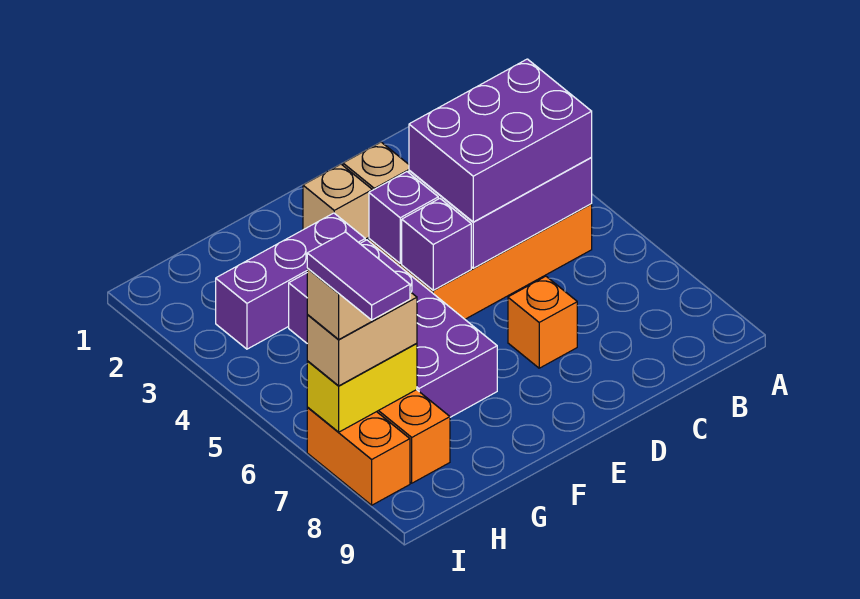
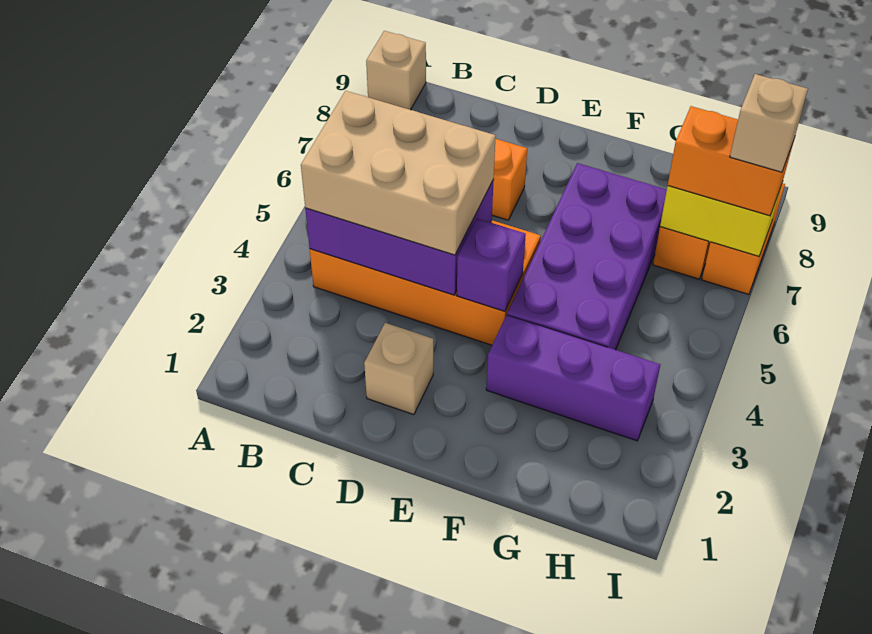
purple brick B4:D5 level 3 -> tan brick B4:D5 level 3
tan brick E2 level 1 -> tan brick A9 level 1
purple brick E5 level 2 -> none
tan brick H7:I7 level 3 -> orange brick H7:I7 level 3
purple tile I7:I8 level 5 -> none

